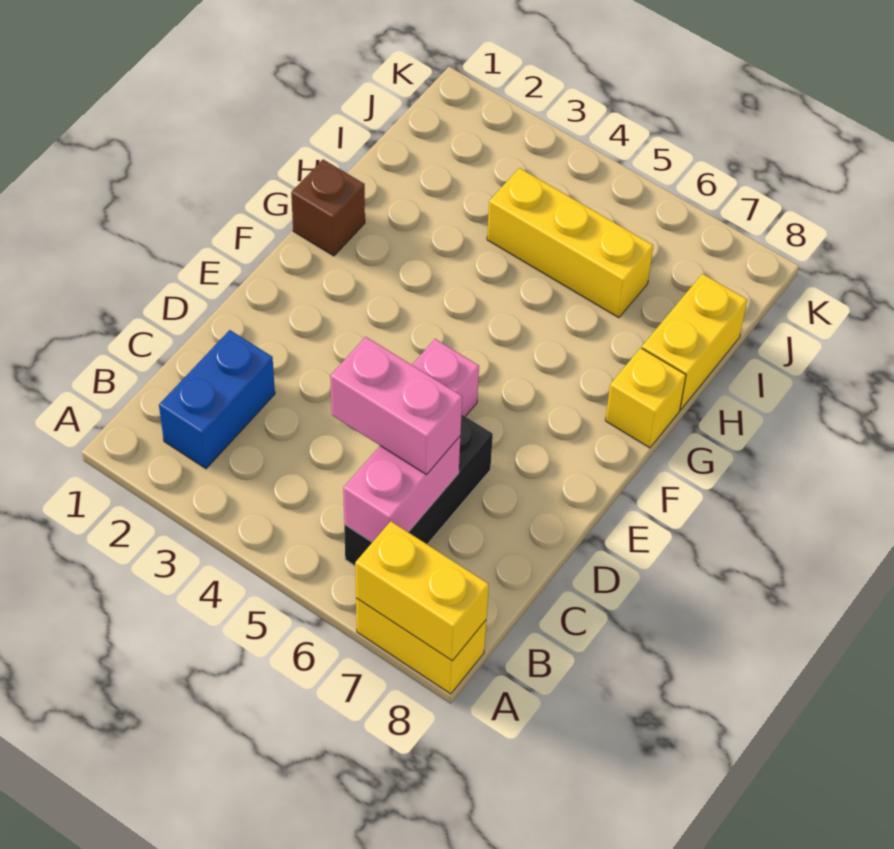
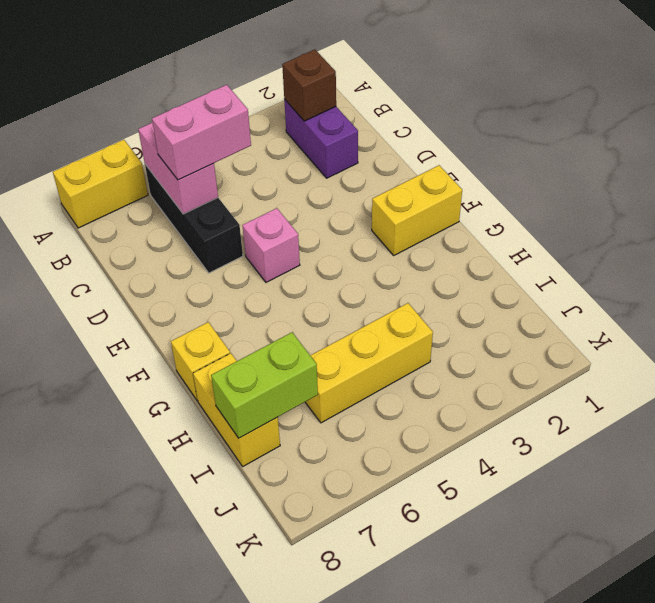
yellow brick A7:A8 level 2 -> yellow brick F1:F2 level 1
blue brick B2:C2 level 1 -> purple brick B2:C2 level 1
brown brick G1 level 1 -> brown brick B2 level 2
none -> lime brick I7:I8 level 2

